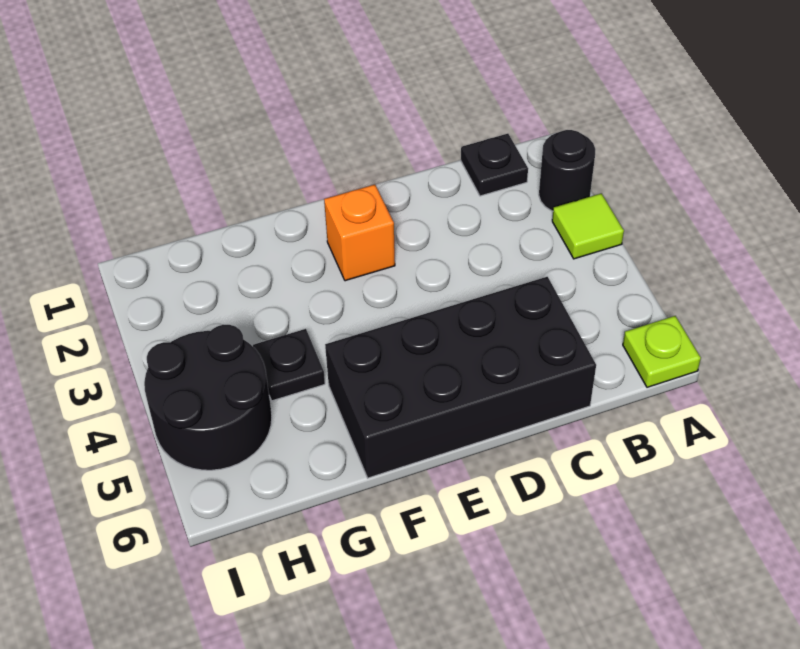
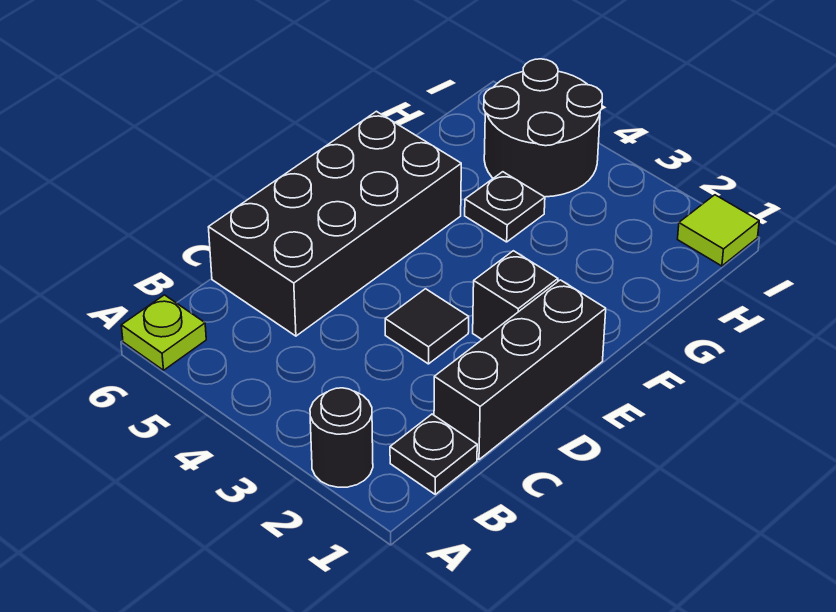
lime tile A3 level 1 -> lime tile I1 level 1
none -> black brick C1:E1 level 1
none -> black tile D3 level 1
orange brick E2 level 1 -> black brick E2 level 1

